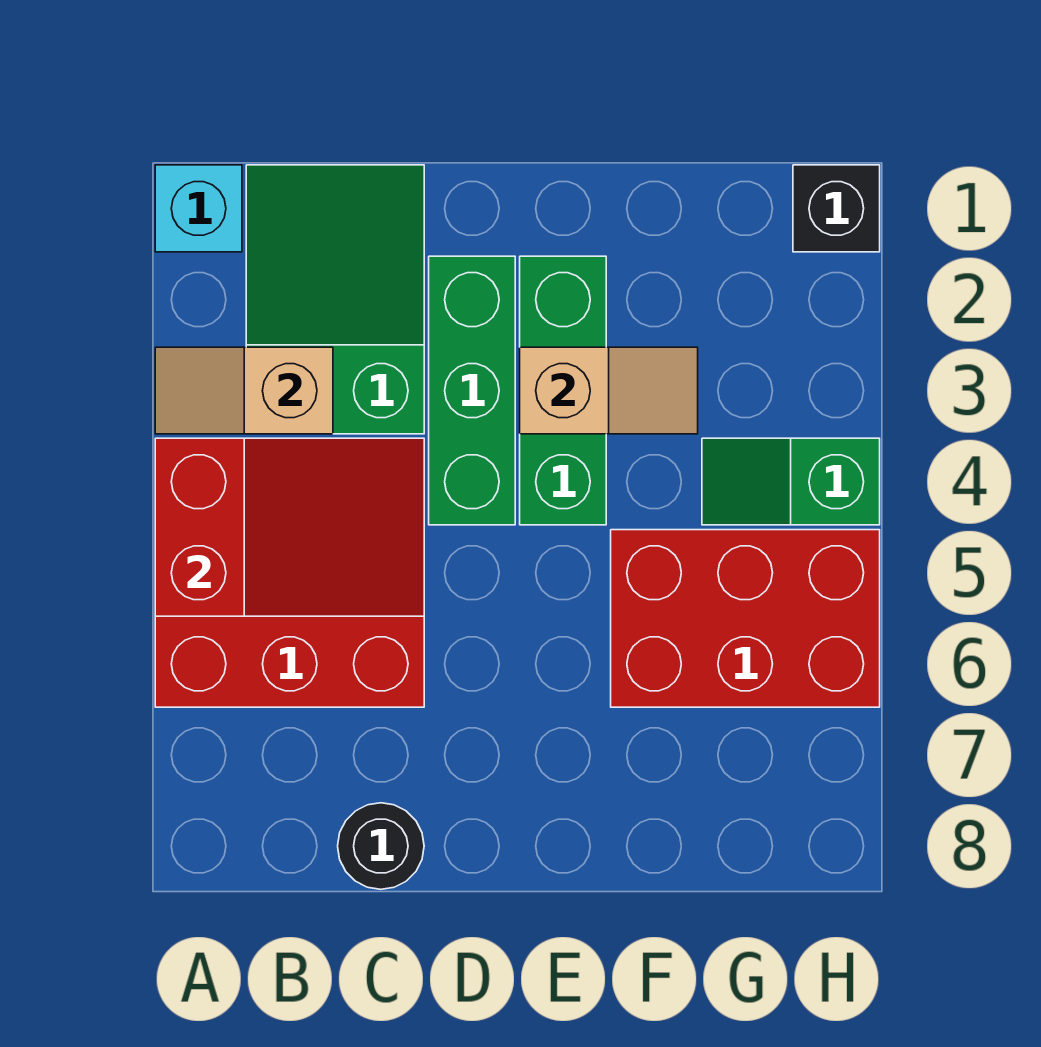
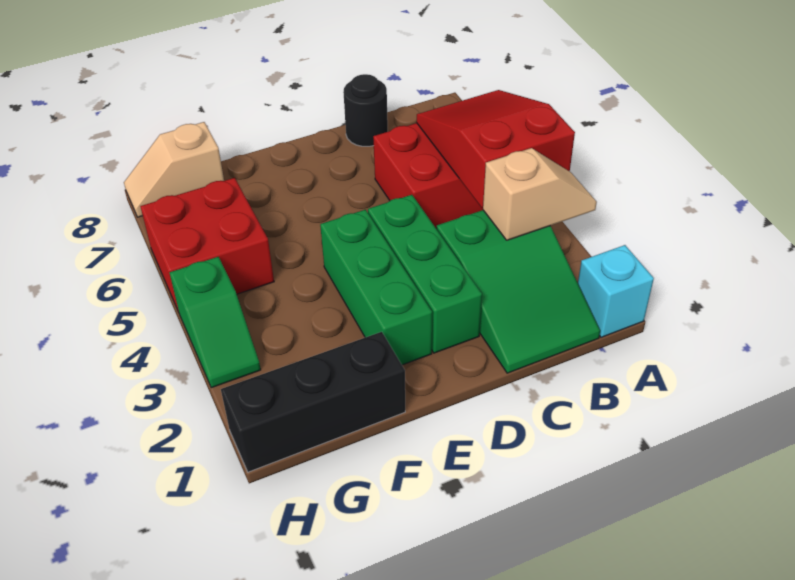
red slope A4:C5 level 2 top A -> red slope A4:B6 level 2 top 4
tan slope E3:F3 level 2 top E -> tan slope G8:H8 level 1 top G
red brick F5:H6 level 1 -> red brick G5:H6 level 1
green slope G4:H4 level 1 top H -> green slope H3:H4 level 1 top 4
black brick H1 level 1 -> black brick F1:H1 level 1

